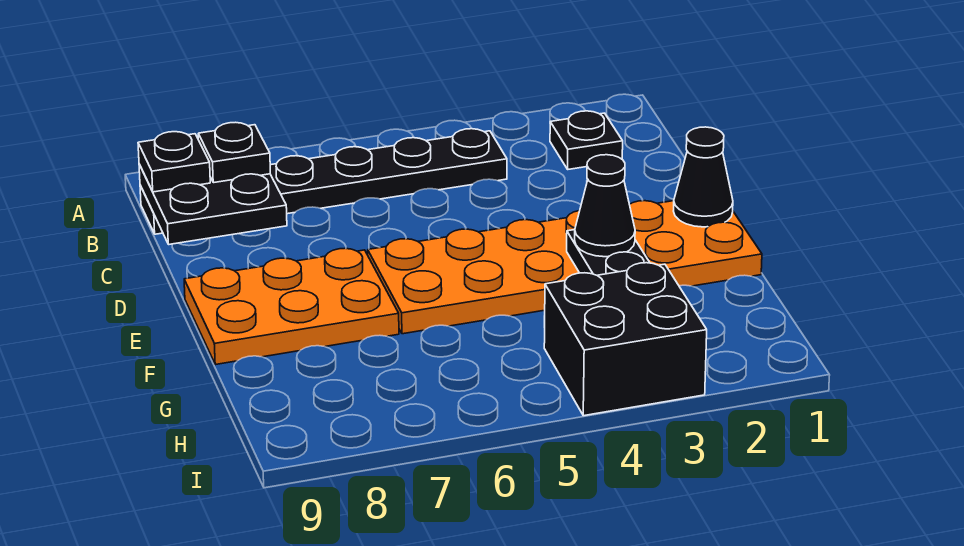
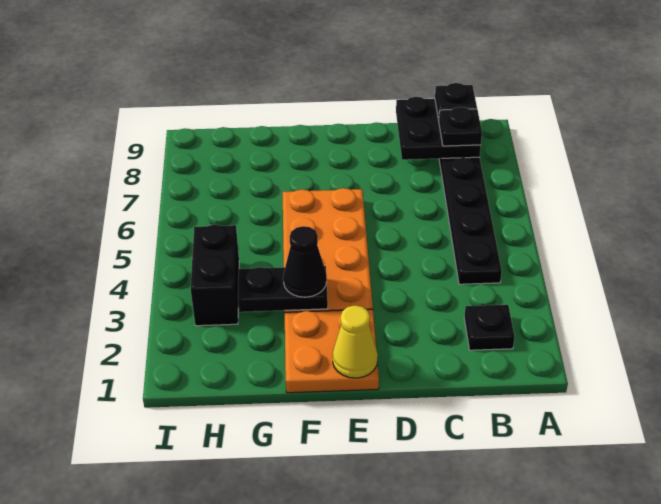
black cone E1 level 2 -> yellow cone E1 level 2
orange plate E7:F9 level 1 -> none
black brick H3:I4 level 1 -> black brick H3:H4 level 1

